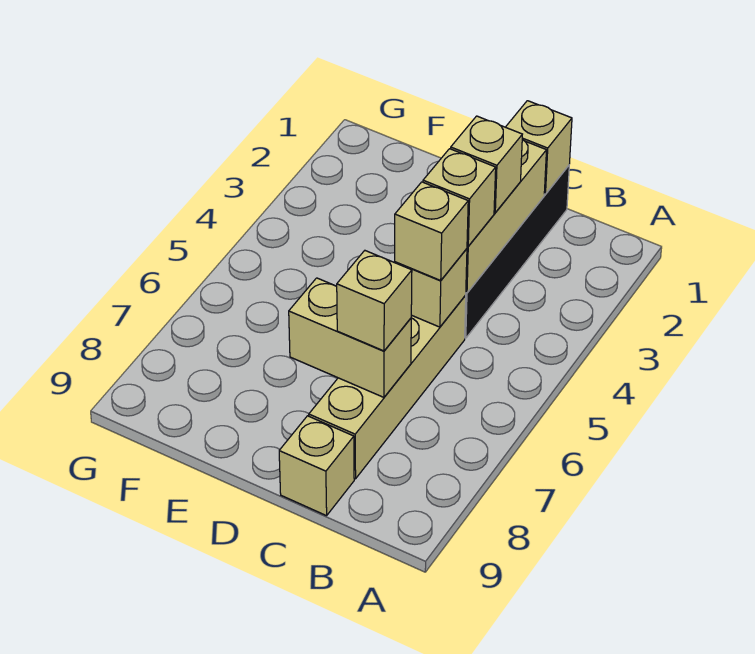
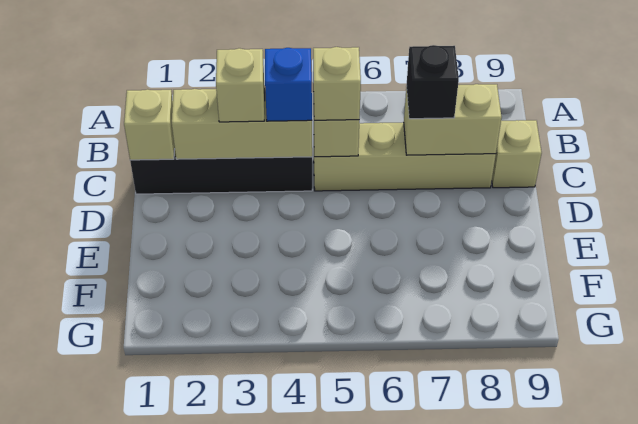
tan brick C4 level 3 -> blue brick C4 level 3
tan brick C7:D7 level 2 -> tan brick C7:C8 level 2
tan brick C7 level 3 -> black brick C7 level 3

